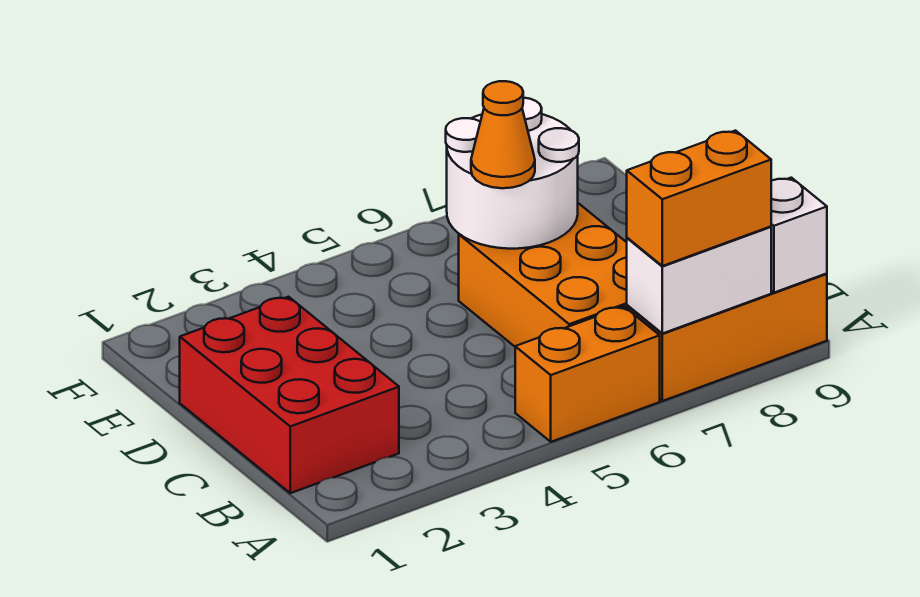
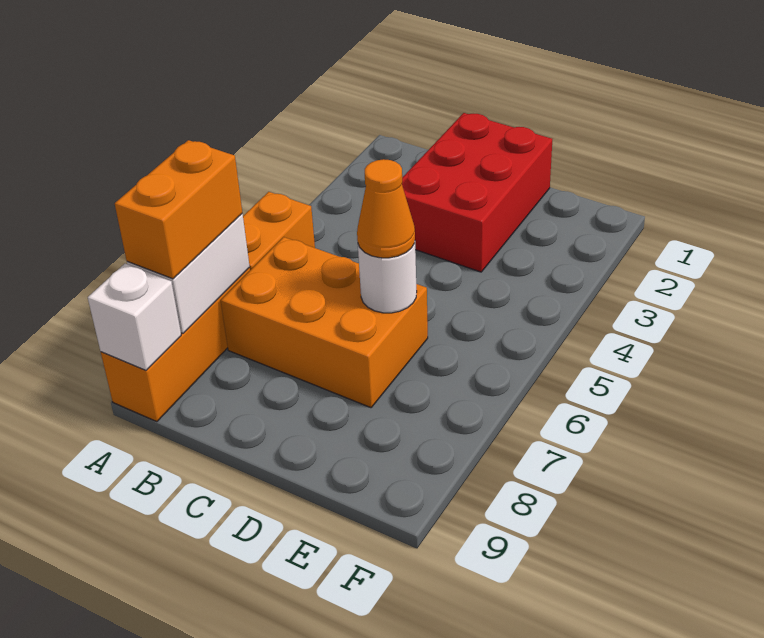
red brick B1:D2 level 1 -> red brick C1:D3 level 1
white round brick D6:E7 level 2 -> white round brick D6 level 2

